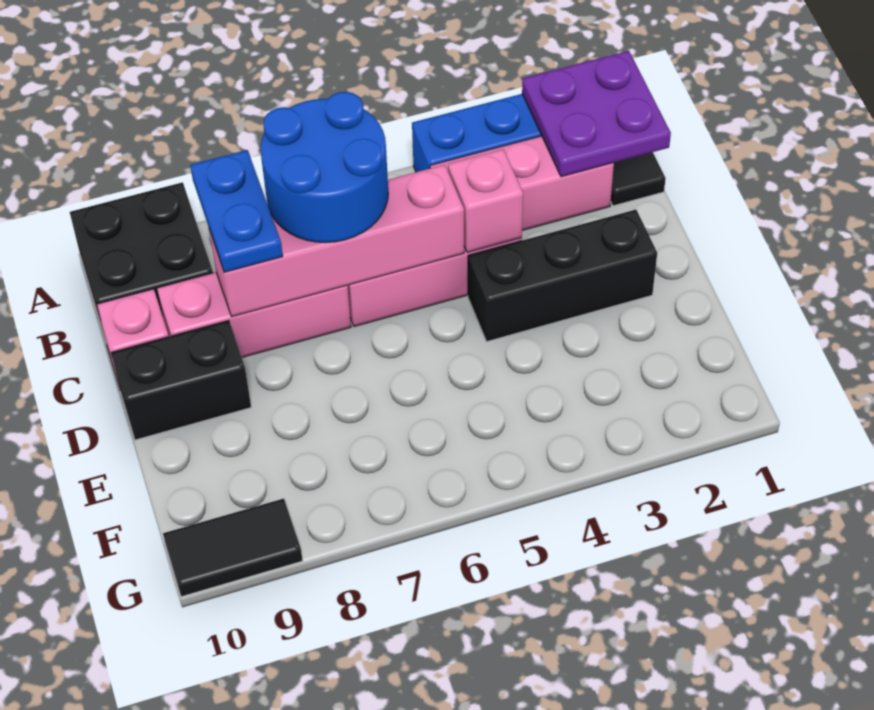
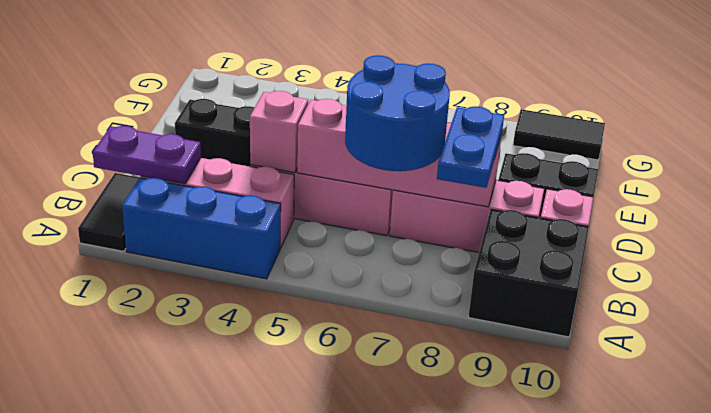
purple plate A1:B2 level 2 -> purple plate B1:B2 level 2

